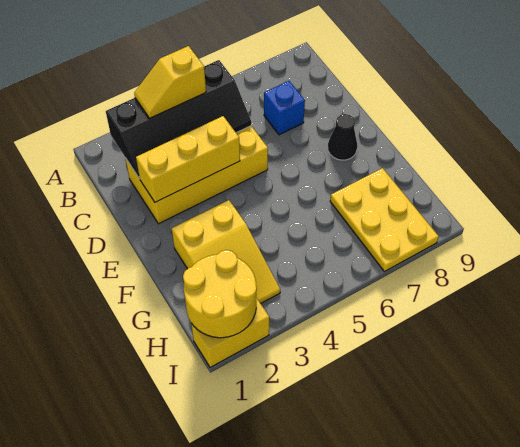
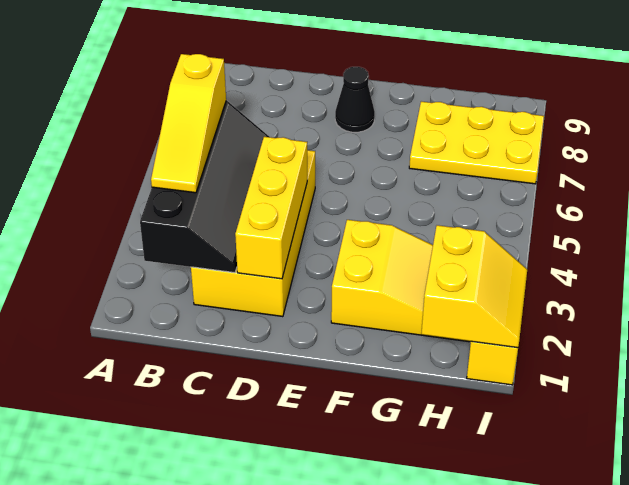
yellow slope B3:B4 level 3 top 4 -> yellow slope B3:B5 level 3 top 5
blue brick C7 level 1 -> none
yellow round brick H1:I2 level 2 -> yellow slope H1:I2 level 2 top H

